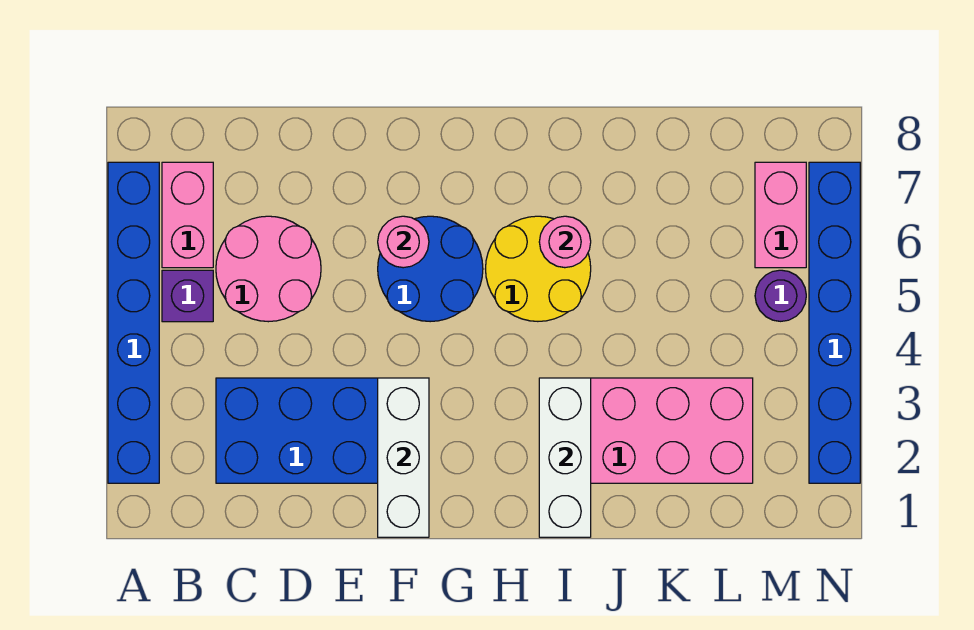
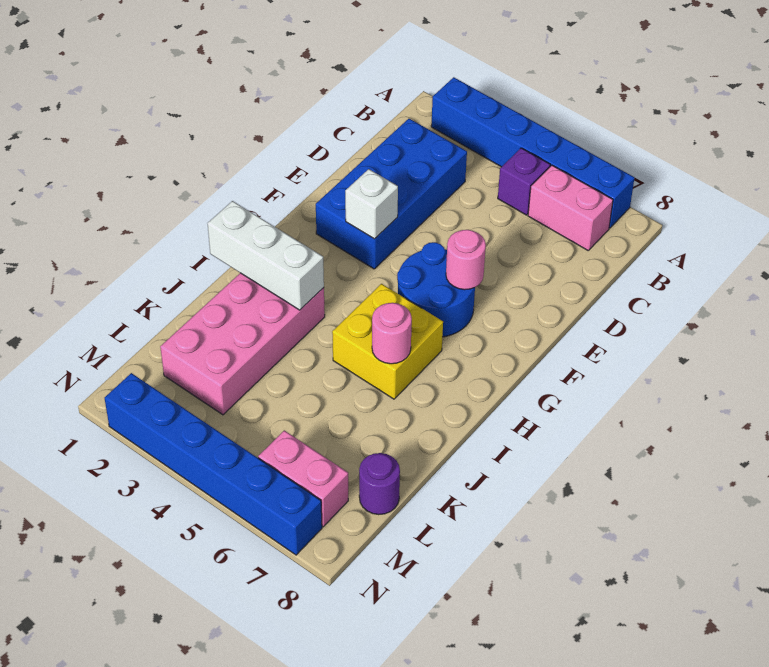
pink round brick C5:D6 level 1 -> none
white brick F1:F3 level 2 -> white brick F3 level 2
yellow round brick H5:I6 level 1 -> yellow brick H5:I6 level 1
purple round brick M5 level 1 -> purple round brick L8 level 1

